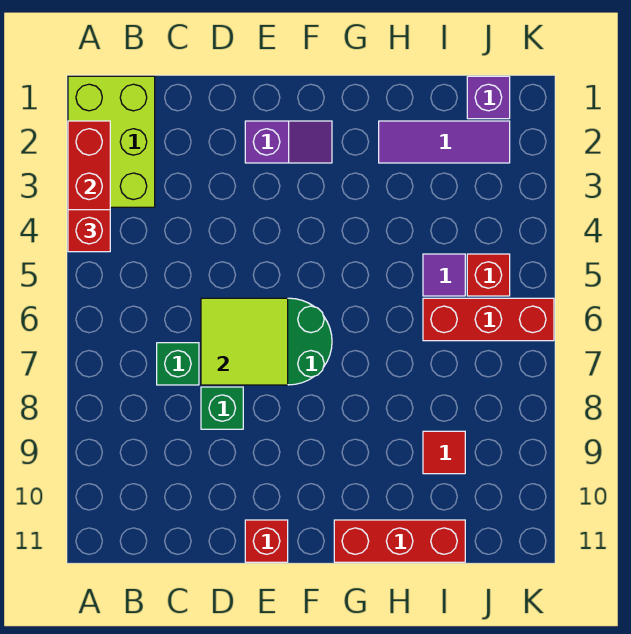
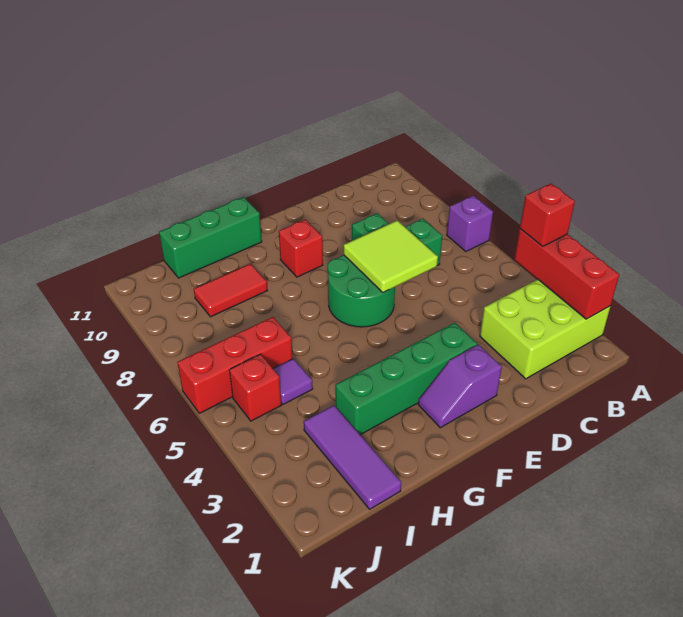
lime brick A1:B3 level 1 -> lime brick A2:C3 level 1
none -> green brick E3:H3 level 1
red brick E11 level 1 -> red brick F9 level 1
red brick G11:I11 level 1 -> green brick G11:I11 level 1
purple tile H2:J2 level 1 -> purple tile I1:I3 level 1
red tile I9 level 1 -> red tile H9:I9 level 1
purple brick J1 level 1 -> purple brick A7 level 1

